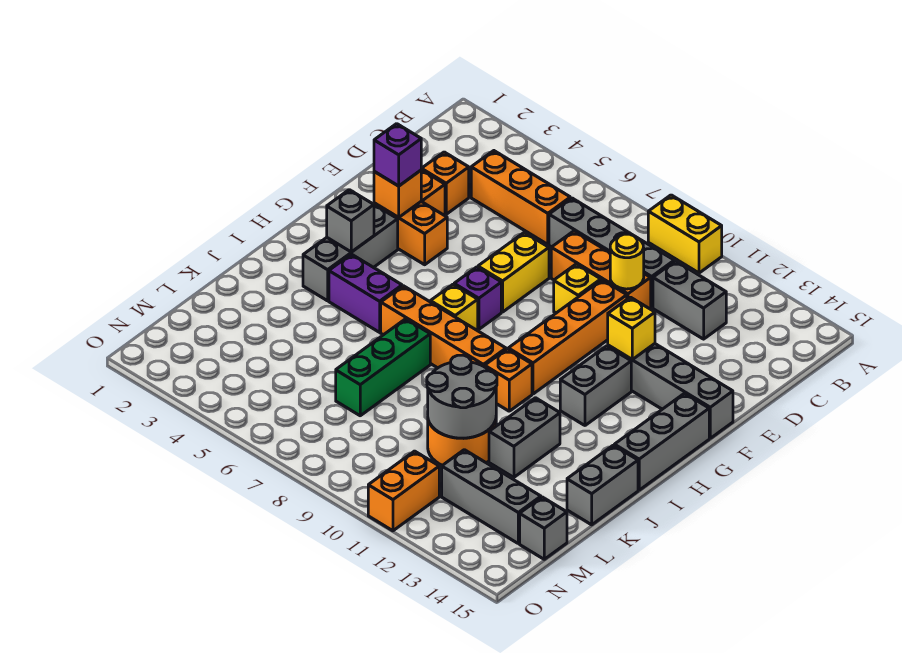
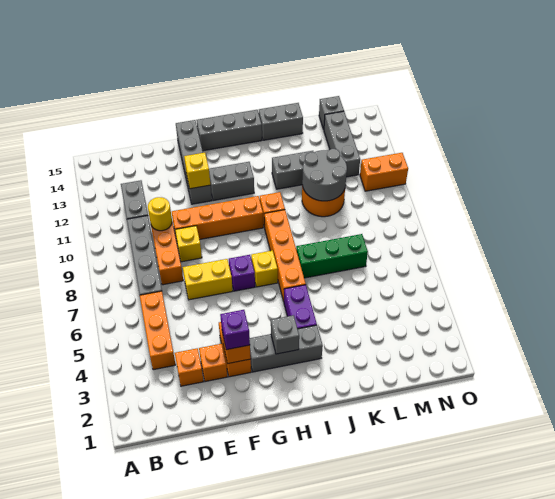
yellow brick A9:A10 level 1 -> none

